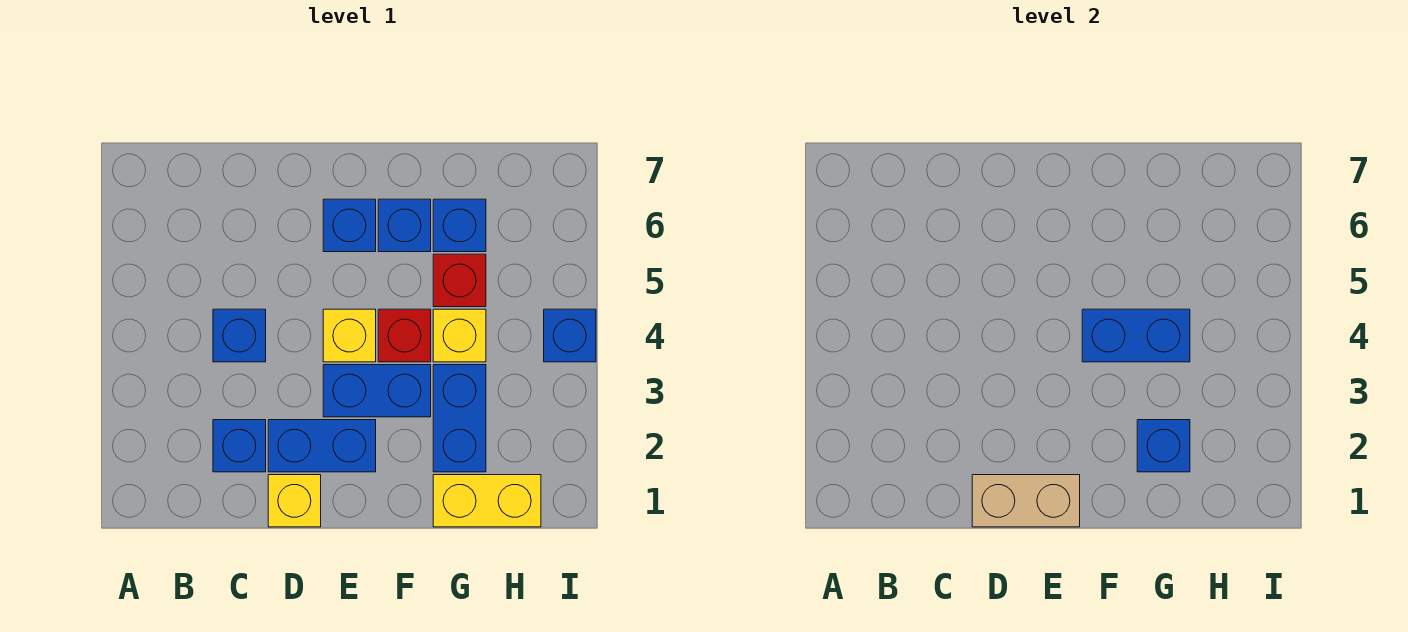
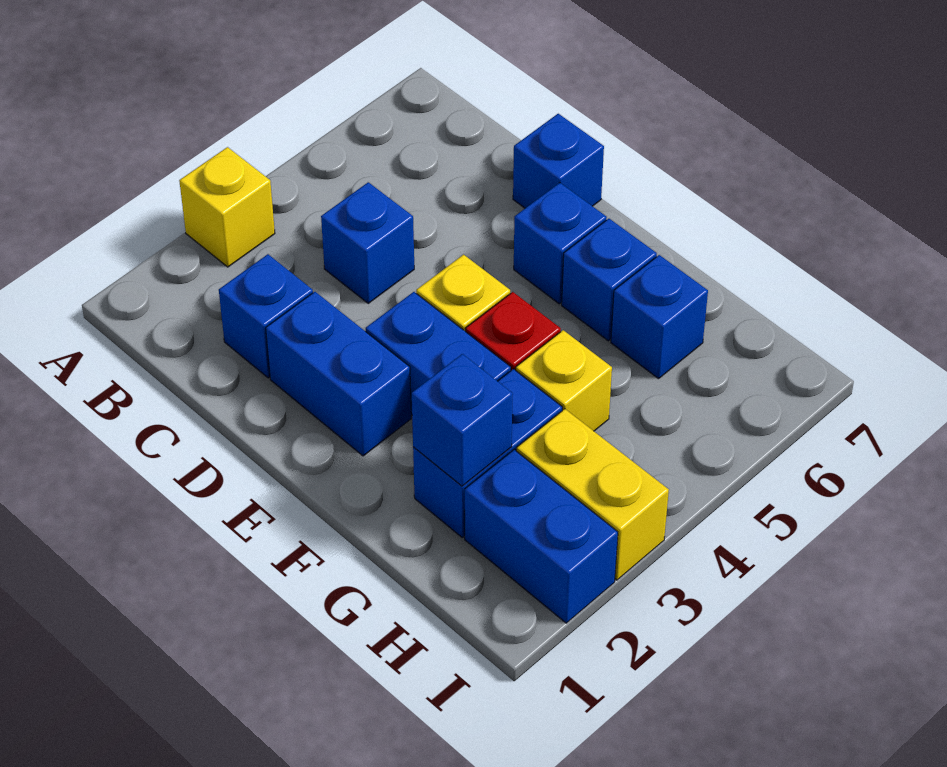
yellow brick D1 level 1 -> yellow brick A3 level 1
tan brick D1:E1 level 2 -> none
blue brick F4:G4 level 2 -> blue brick H2:I2 level 1
yellow brick G1:H1 level 1 -> yellow brick H3:I3 level 1
red brick G5 level 1 -> none
blue brick I4 level 1 -> blue brick D7 level 1

